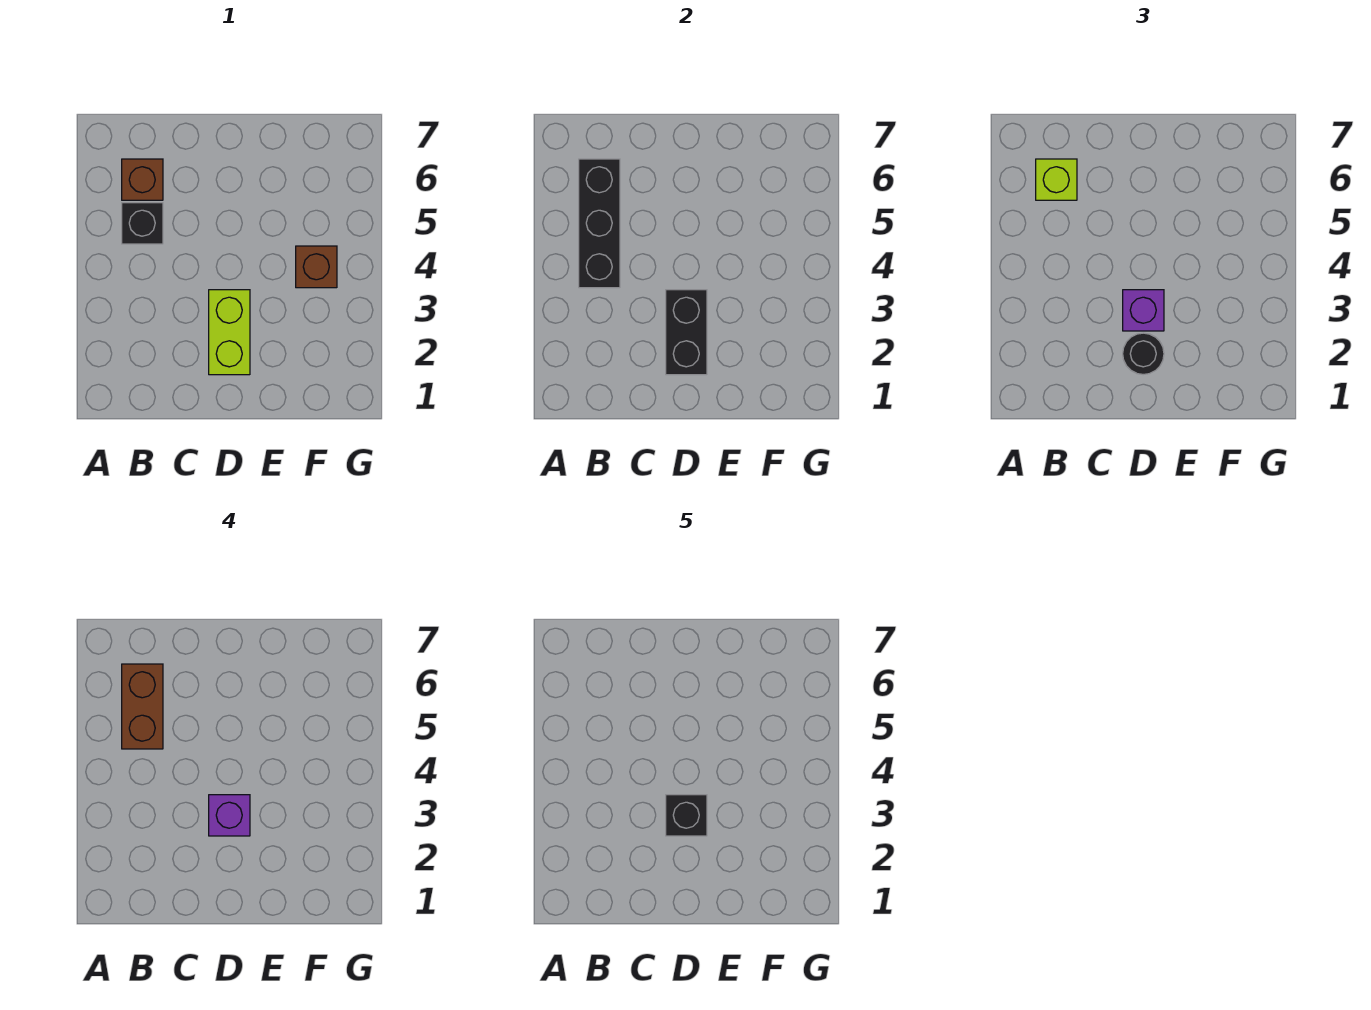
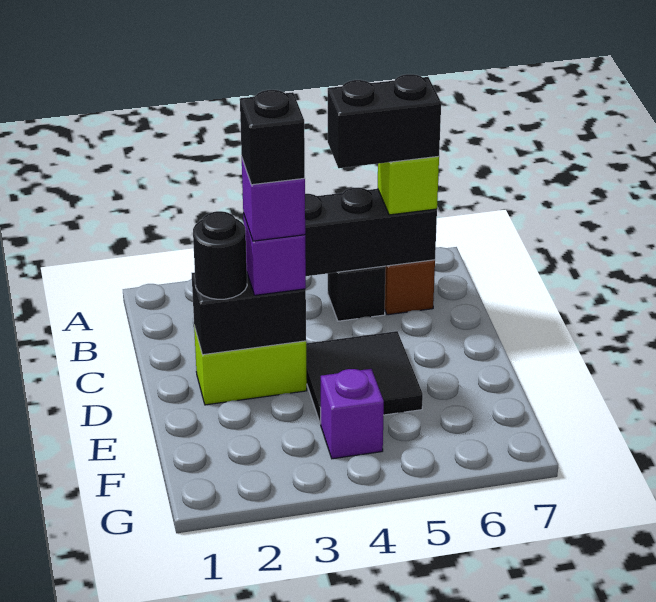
brown brick B5:B6 level 4 -> black brick B5:B6 level 4
none -> black tile D4:E5 level 1
brown brick F4 level 1 -> purple brick F4 level 1

